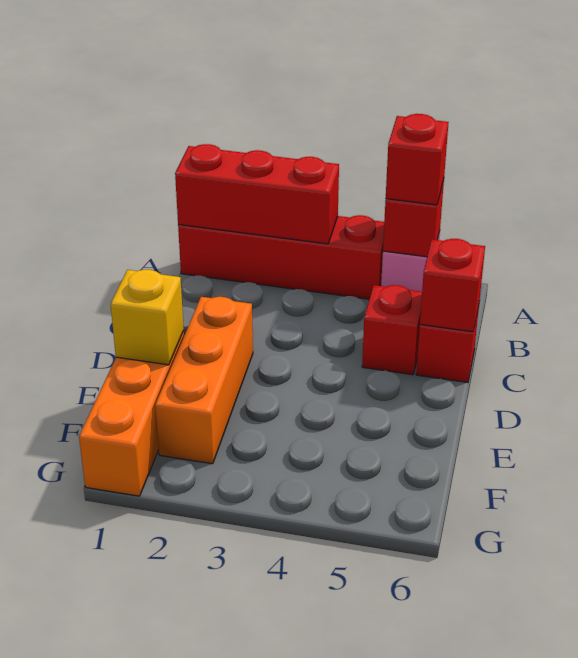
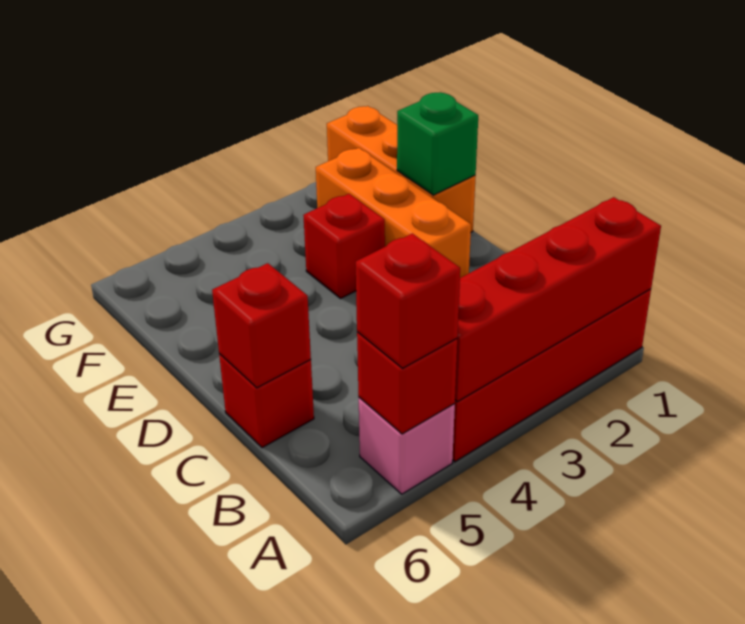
red brick A1:A3 level 2 -> red brick A1:A4 level 2
red brick C5 level 1 -> red brick E3 level 1
yellow brick E1 level 2 -> green brick E1 level 2

